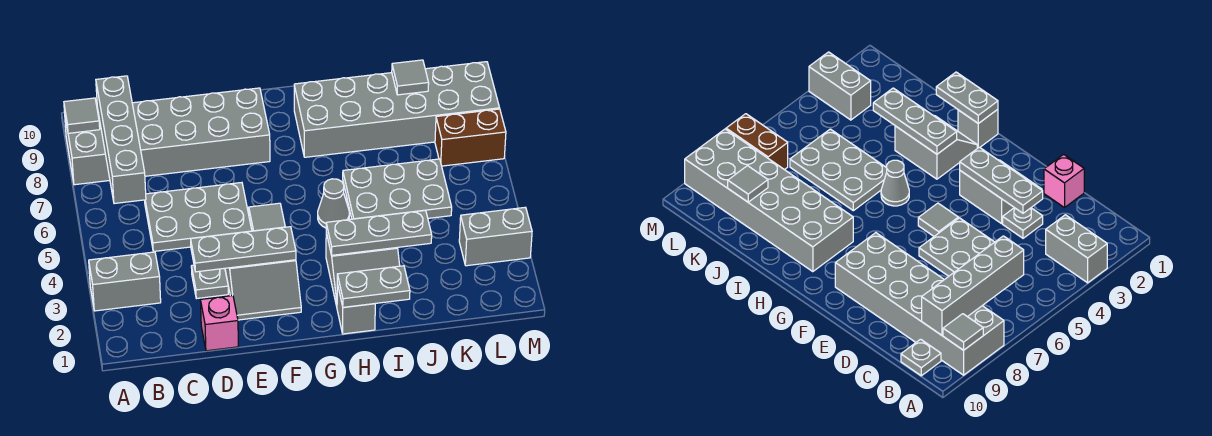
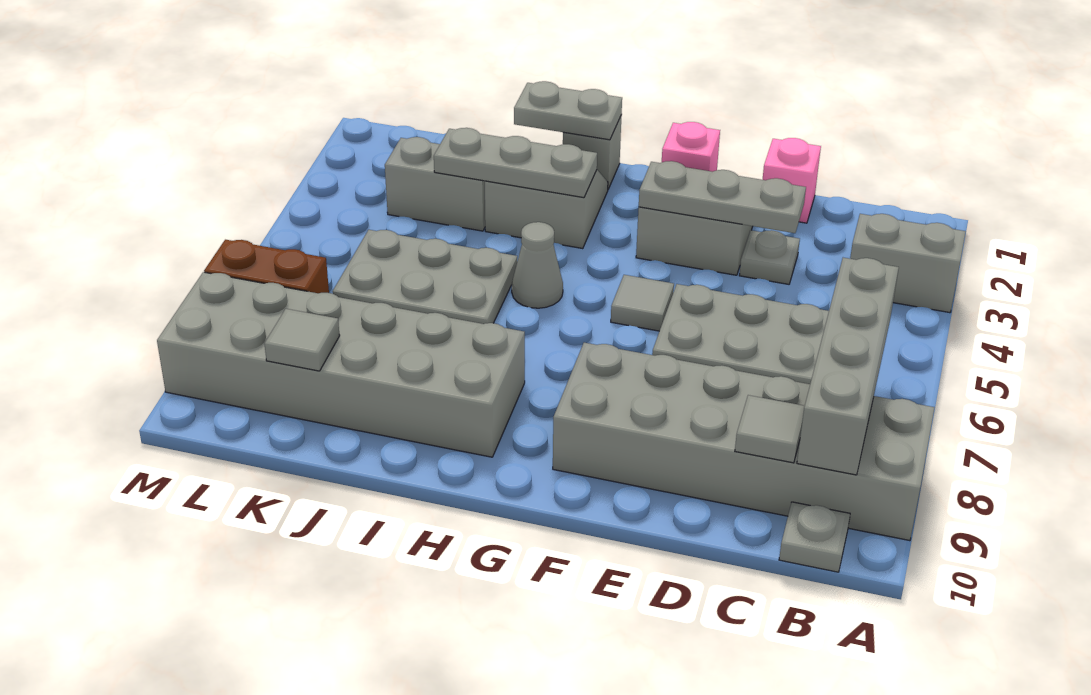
grey tile A9 level 2 -> grey tile C9 level 2
none -> pink brick F1 level 1
grey brick L3:M3 level 1 -> grey brick J3:K3 level 1

